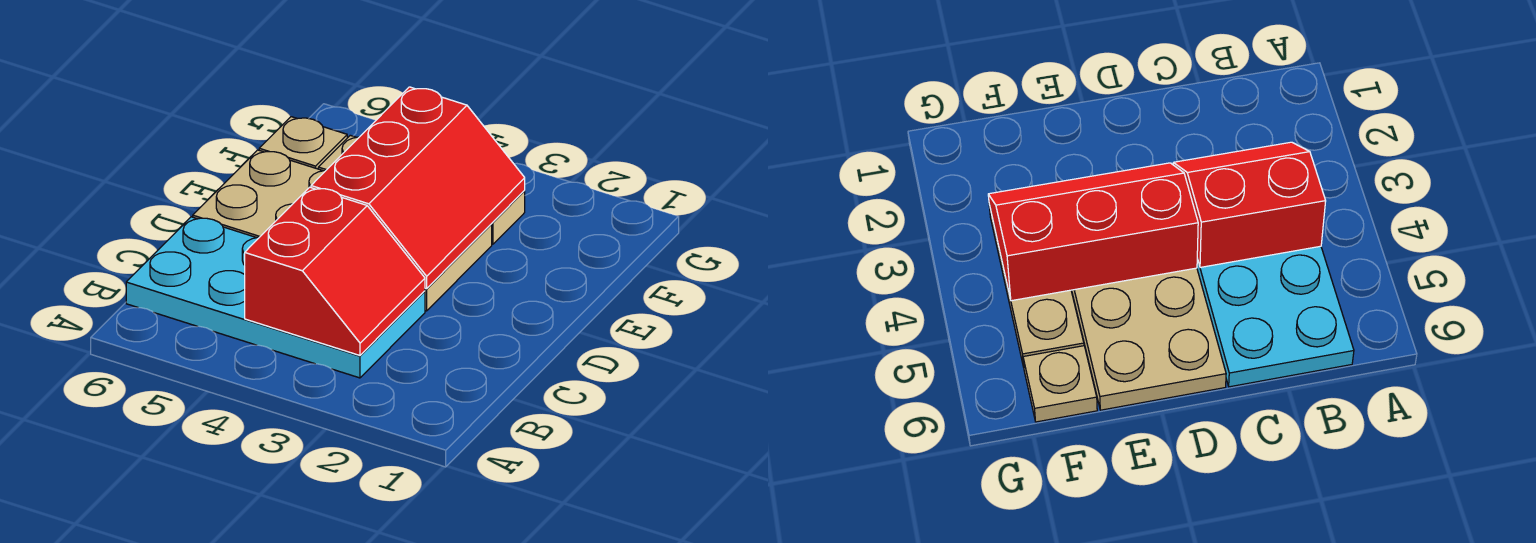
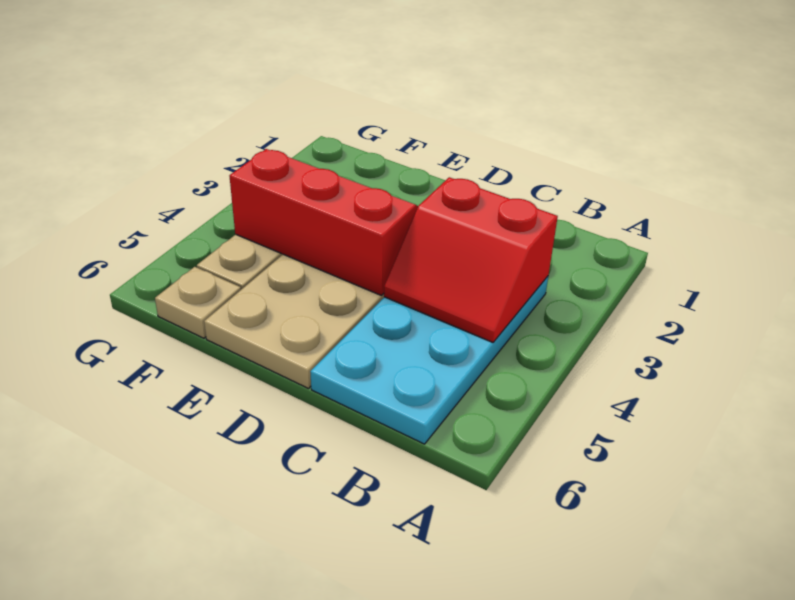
red slope B3:C4 level 2 top 4 -> red slope B3:C4 level 2 top 3

